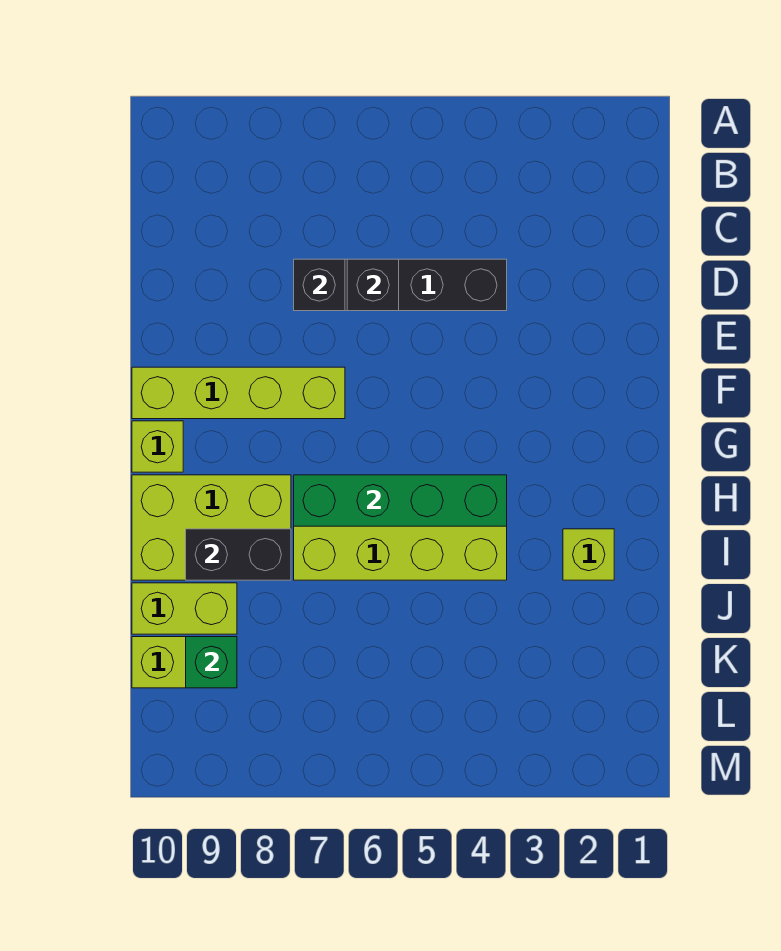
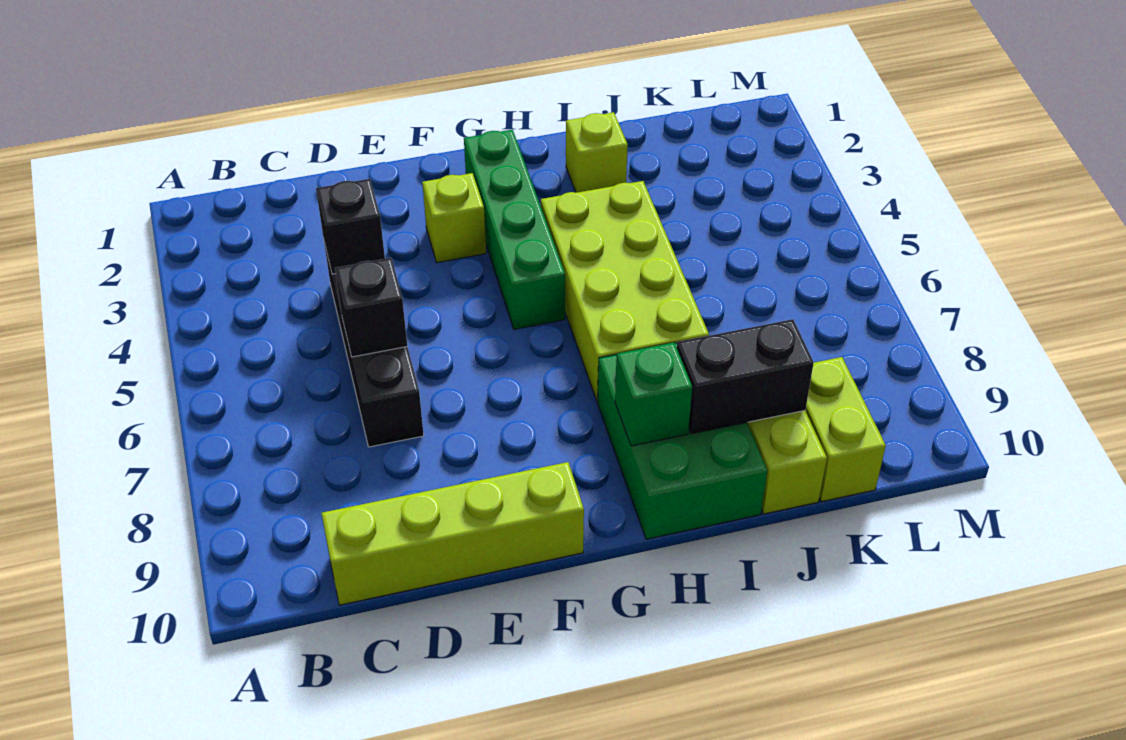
black brick D7 level 2 -> black brick D4 level 2
lime brick F7:F10 level 1 -> lime brick C10:F10 level 1
lime brick G10 level 1 -> lime brick F3 level 1
green brick H4:H7 level 2 -> green brick G2:G5 level 1
lime brick H8:I10 level 1 -> green brick H8:I10 level 1
black brick I8:I9 level 2 -> black brick I9:J9 level 2
green brick K9 level 2 -> green brick H9 level 2

